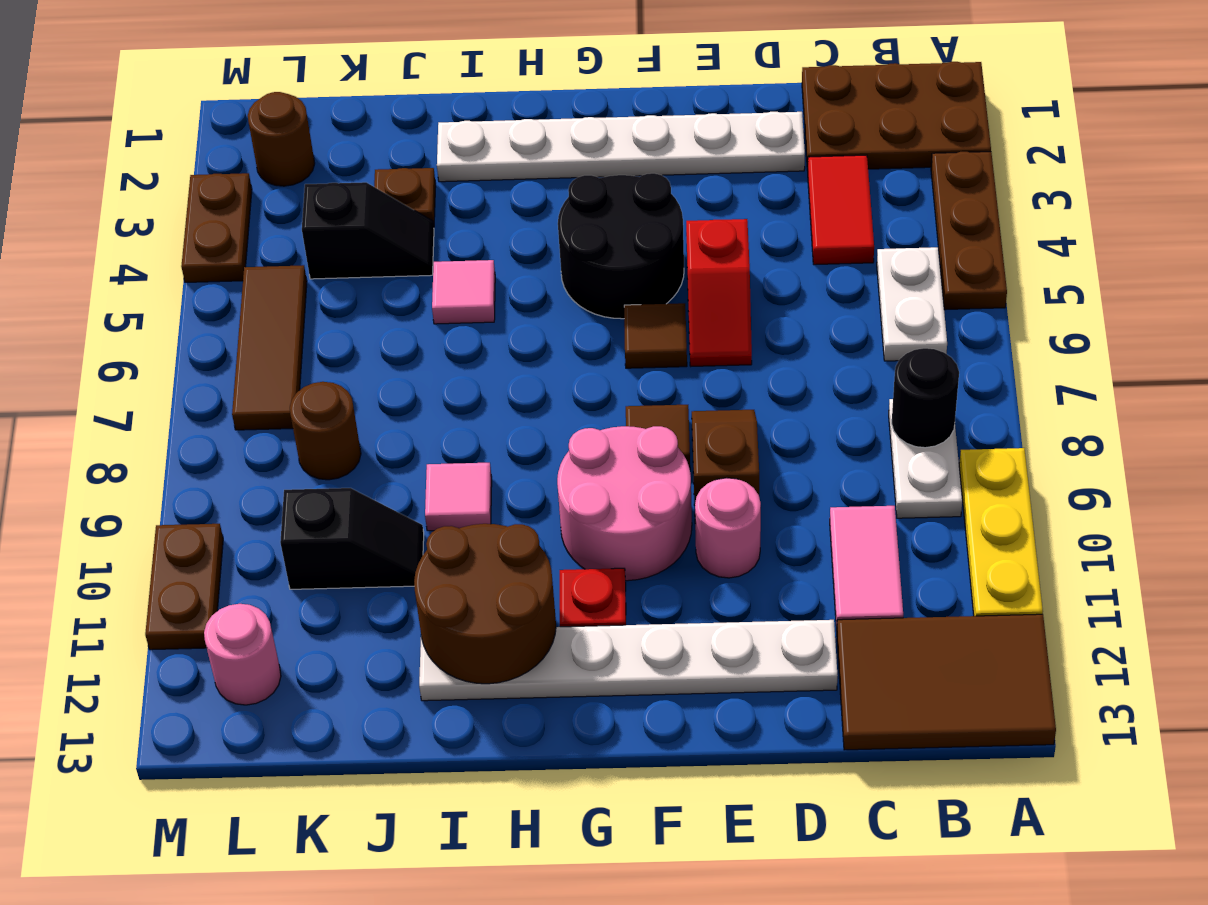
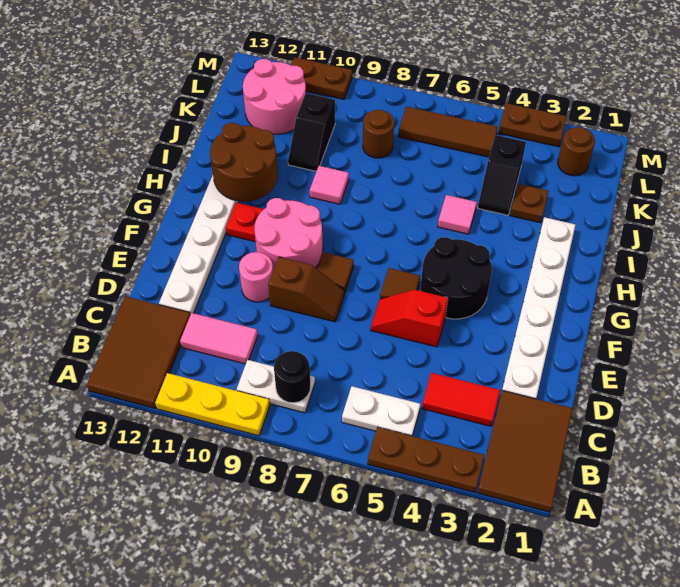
brown plate A1:C2 level 1 -> brown tile A1:C2 level 1
pink round brick L12 level 1 -> pink round brick K11:L12 level 1

